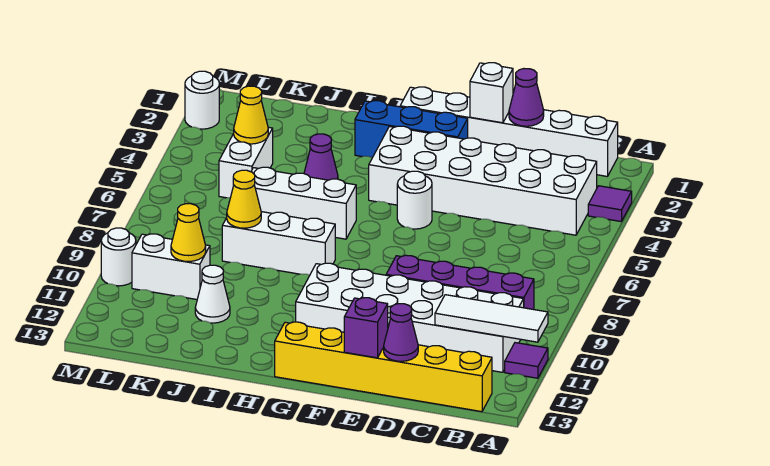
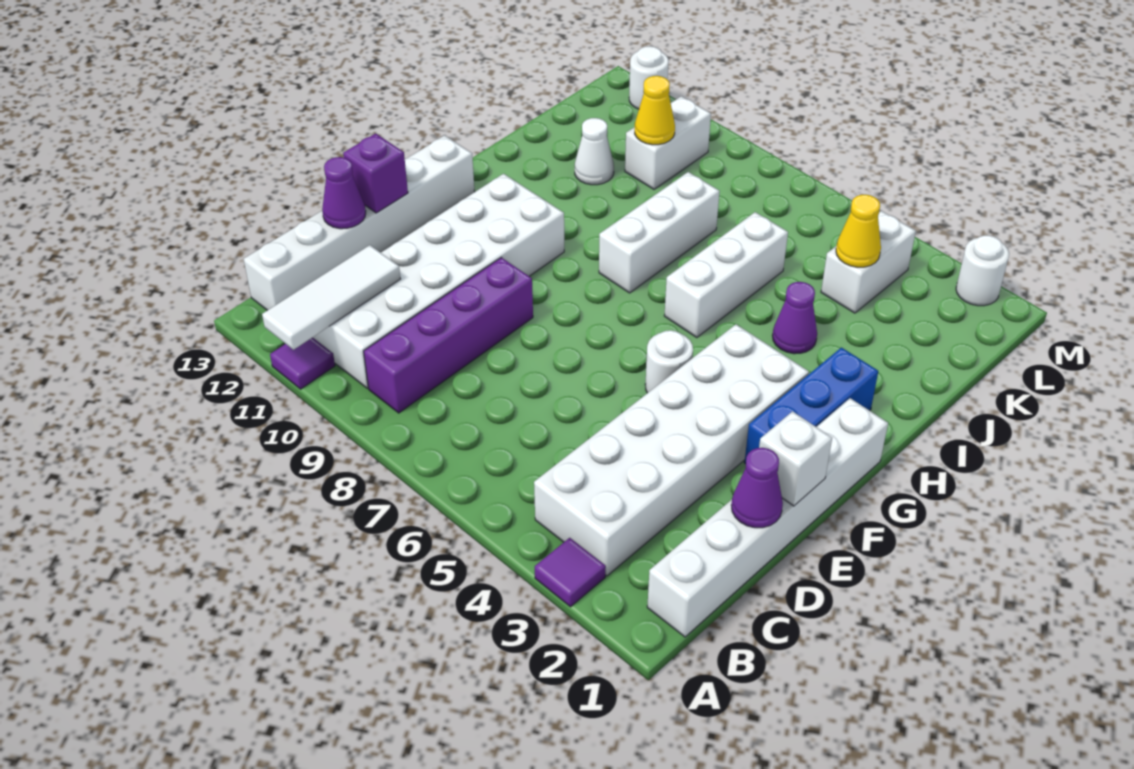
yellow brick B13:G13 level 1 -> white brick B13:G13 level 1
yellow cone J8 level 2 -> none
white brick K4:K5 level 1 -> white brick K4:L4 level 1
white round brick M10 level 1 -> white round brick M12 level 1

